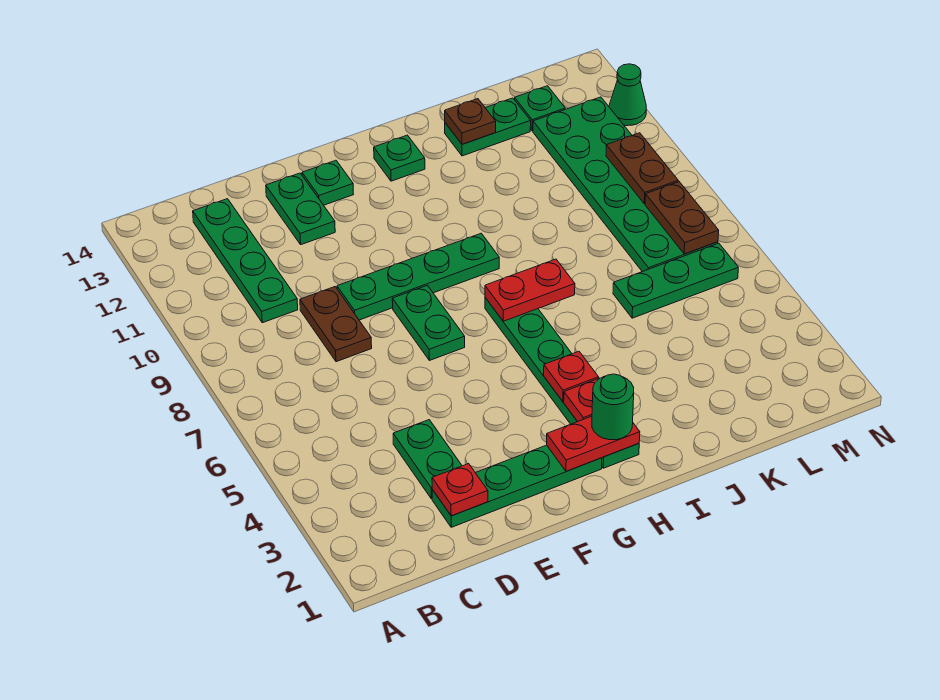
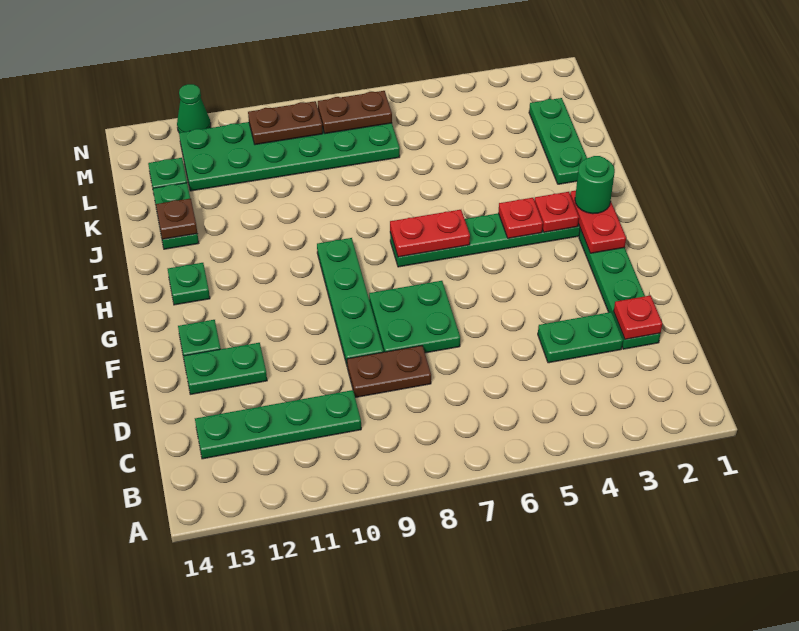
green plate F7:F8 level 1 -> green plate E7:F8 level 1
red plate H7:I7 level 2 -> red plate H6:H7 level 2
green plate K6:M6 level 1 -> green plate J2:L2 level 1

